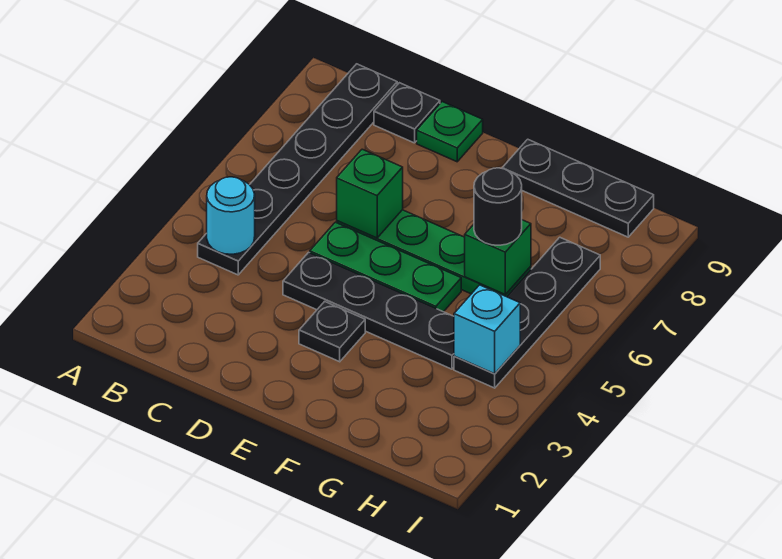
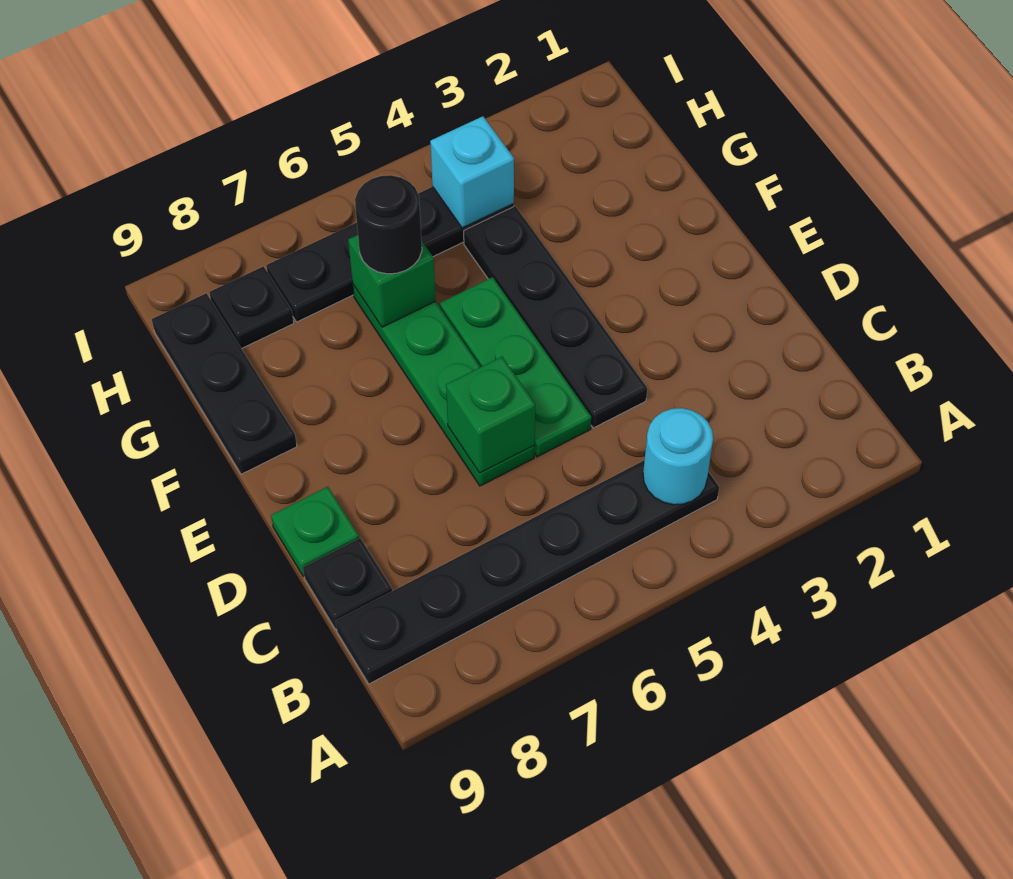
black plate E3 level 1 -> black plate H8 level 1

